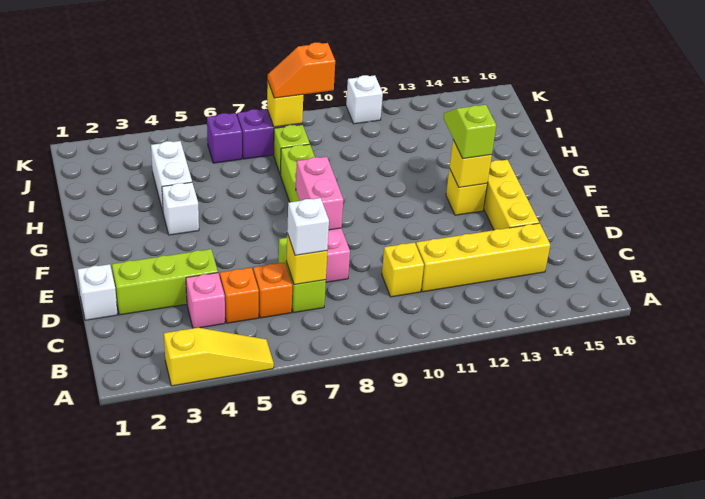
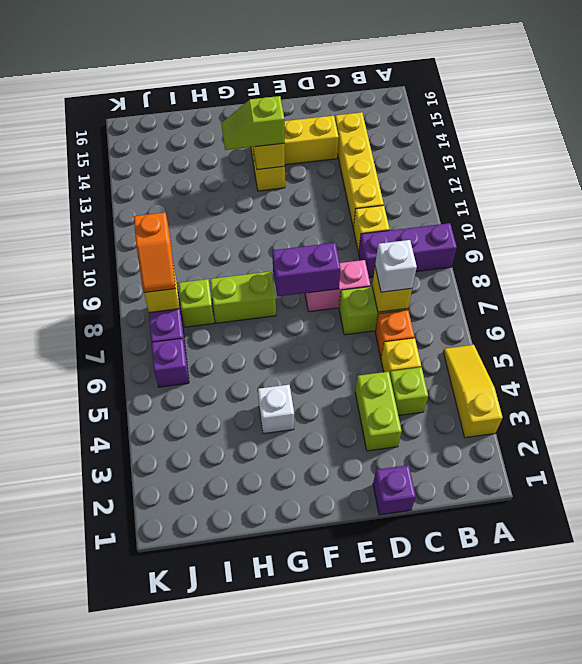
none -> purple brick A9:C9 level 1
pink brick C4 level 1 -> lime brick C4 level 1
orange brick C5 level 1 -> yellow brick C5 level 1
white brick D1 level 1 -> purple brick D1 level 1
lime brick D2:D4 level 1 -> lime brick D3:D4 level 1
pink brick E8:F8 level 2 -> purple brick E8:F8 level 2
white brick H4:I4 level 1 -> none
white brick K11 level 1 -> none

